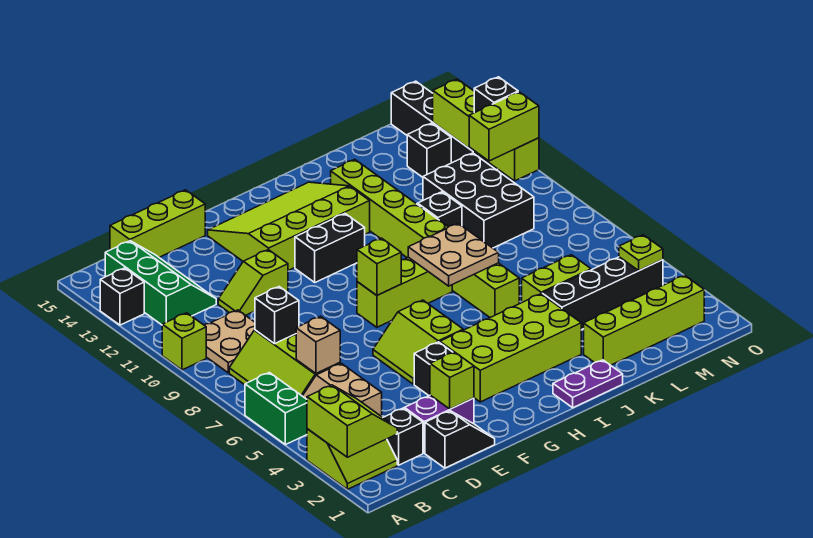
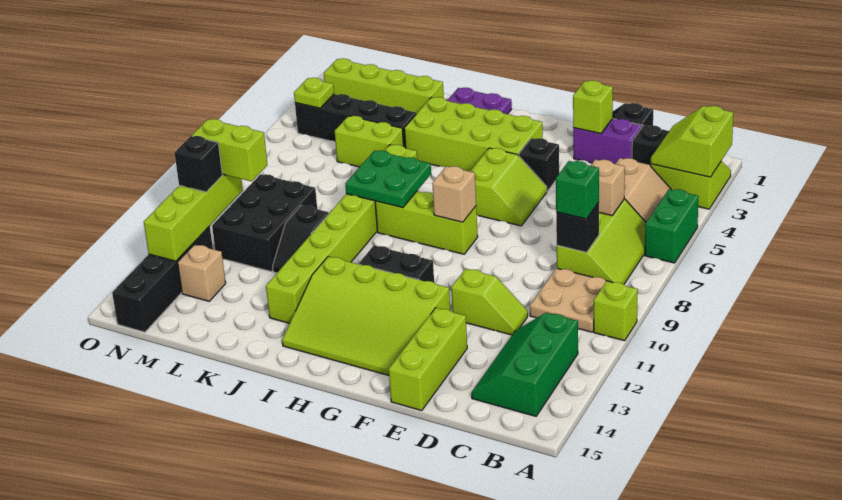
black brick A13 level 1 -> none
none -> green brick C8 level 3
lime brick C15:E15 level 1 -> lime brick E13:E15 level 1
lime brick G8 level 2 -> tan brick G8 level 2
tan plate I7:J8 level 2 -> green plate I7:J8 level 2
black brick M13 level 1 -> tan brick M13 level 1

